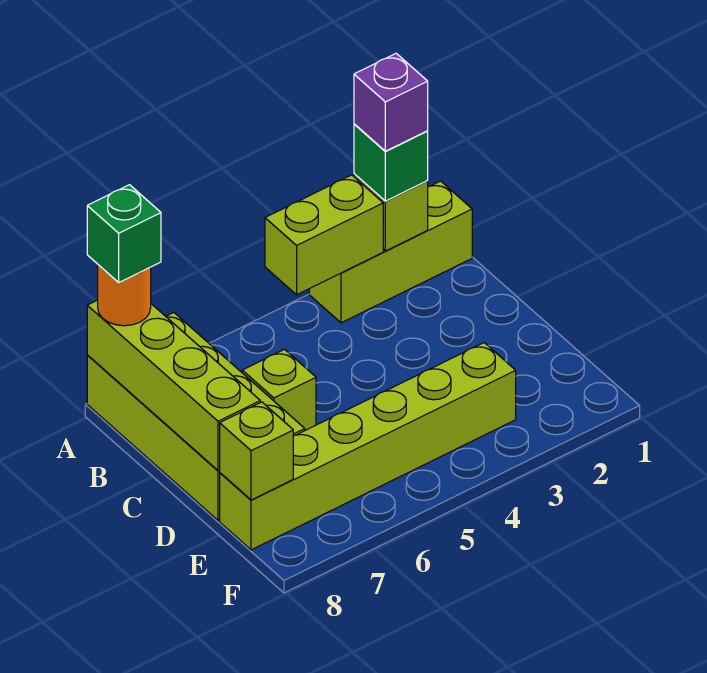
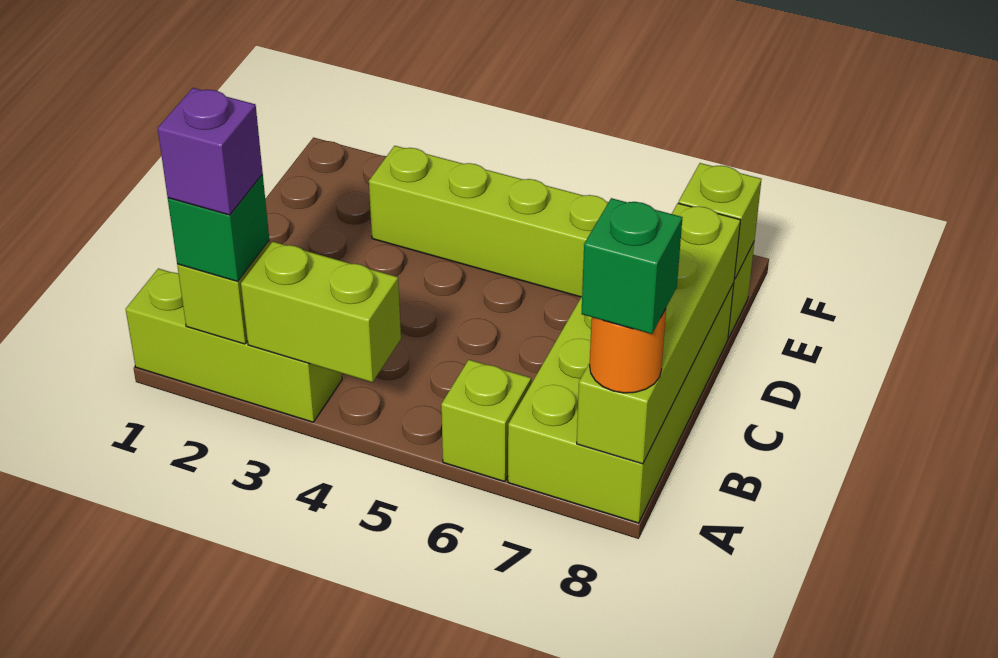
lime brick C6 level 1 -> lime brick A6 level 1

